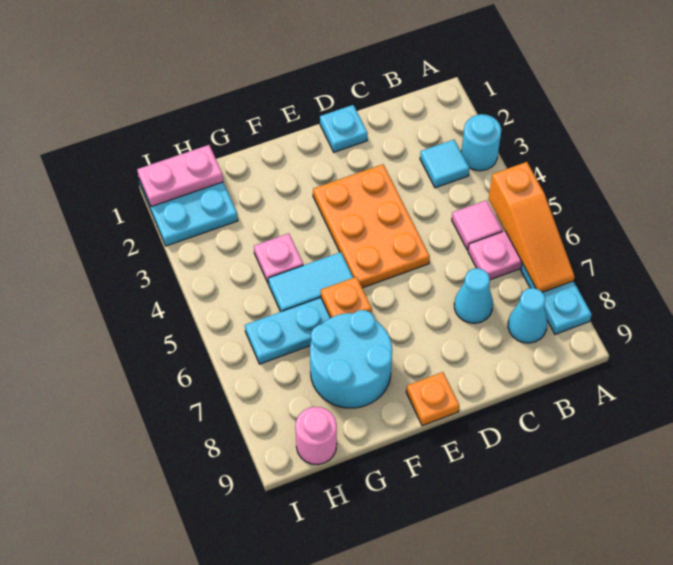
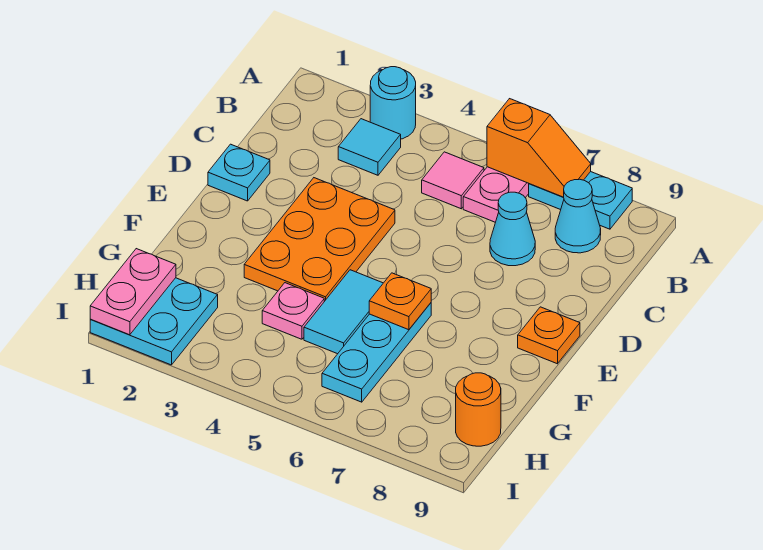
orange slope A5:A7 level 2 top 5 -> orange slope A6:A7 level 2 top 6
orange plate D3:E5 level 1 -> orange plate D3:F4 level 1
cyan round brick F7:G8 level 1 -> none
pink round brick H9 level 1 -> orange round brick H9 level 1

